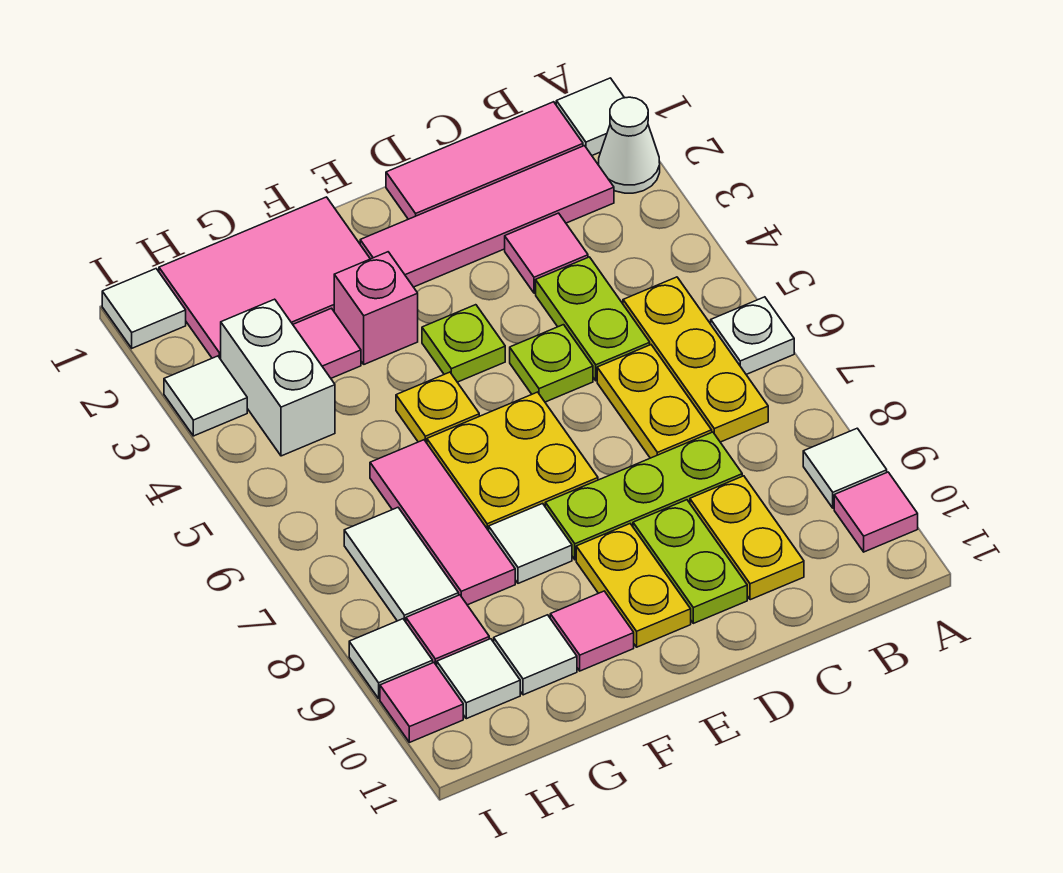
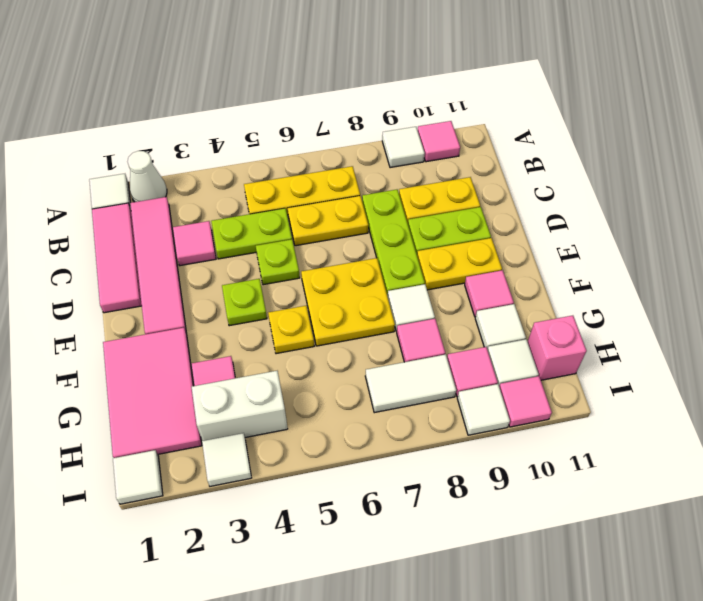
white plate A6 level 1 -> none
pink brick F3 level 1 -> pink brick H11 level 1
pink tile G6:G8 level 1 -> pink tile G8 level 1

